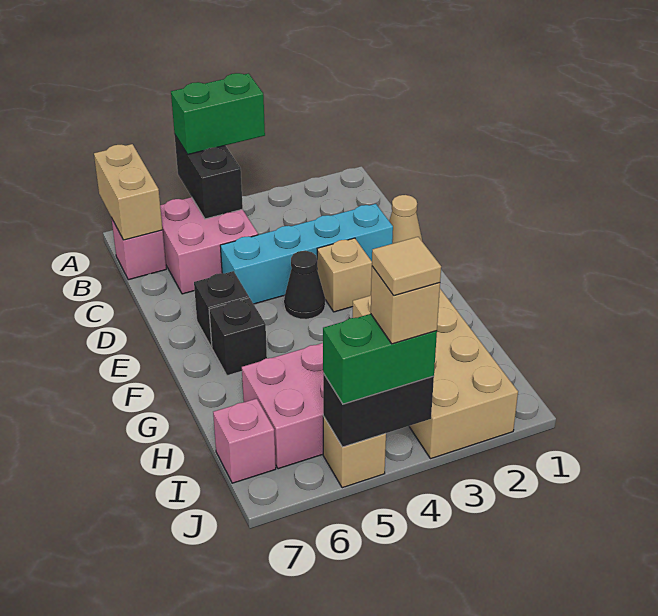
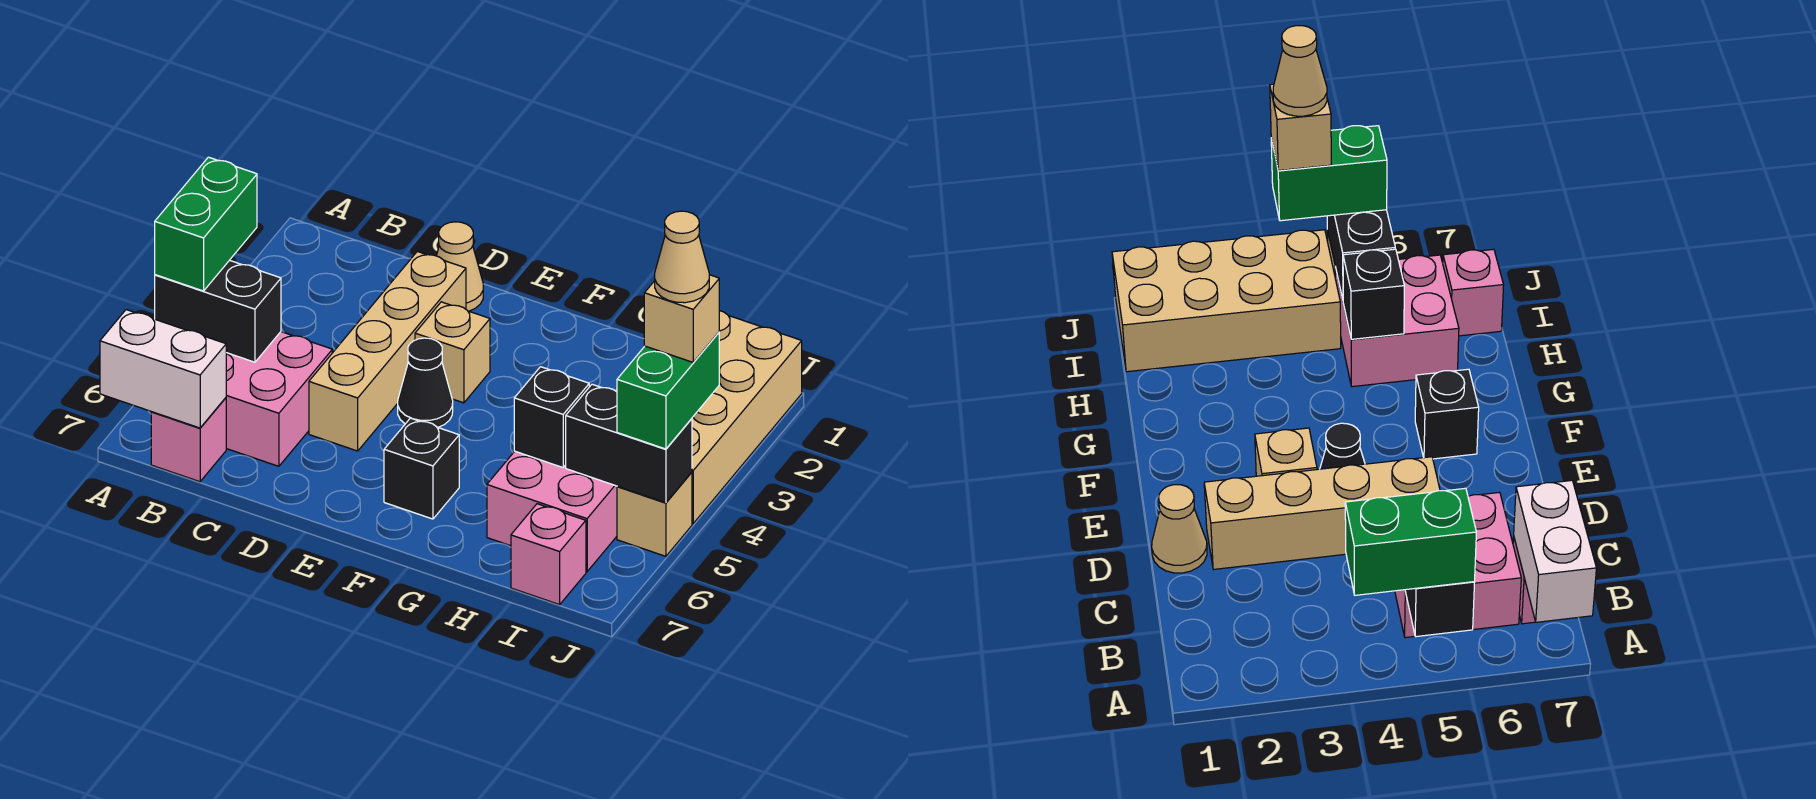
tan brick A7:B7 level 2 -> white brick A7:B7 level 2
cyan brick D2:D5 level 1 -> tan brick D2:D5 level 1
black brick E6 level 1 -> black brick H5 level 2
tan brick G2:J3 level 1 -> tan brick I1:J4 level 1
black brick J4:J5 level 2 -> black brick I5:J5 level 2
tan tile J4 level 5 -> tan cone J4 level 5

